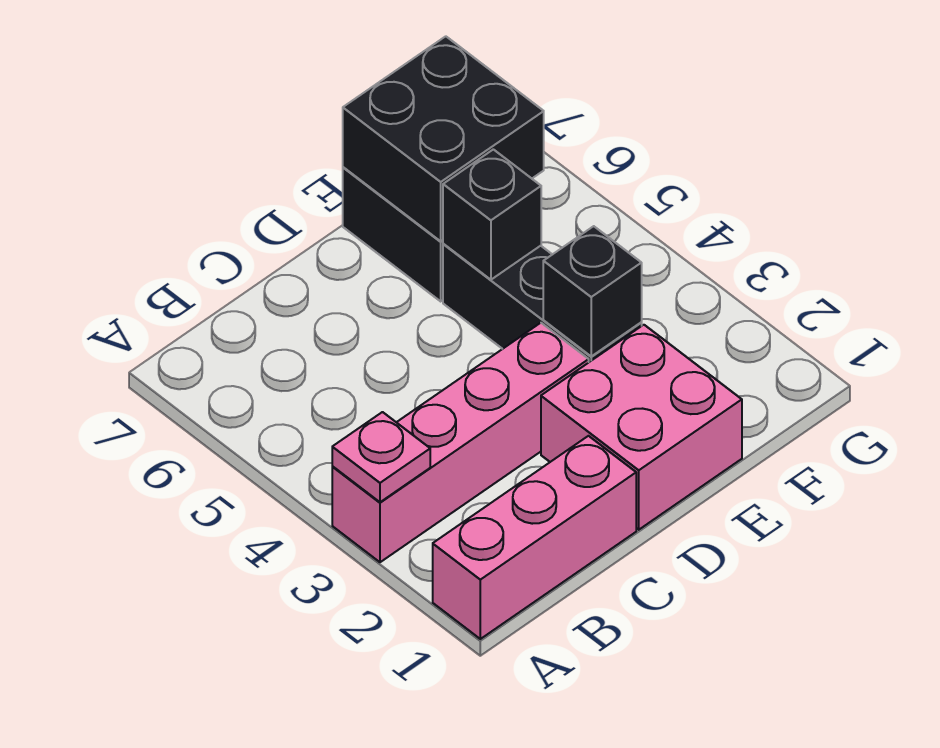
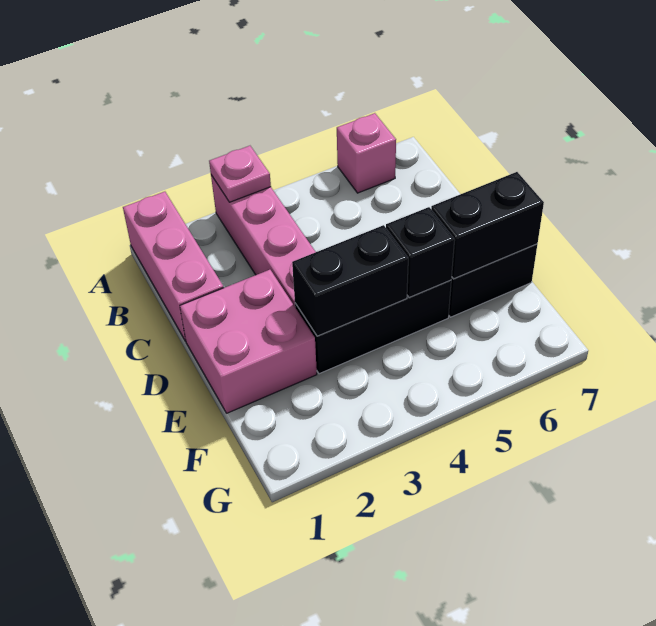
none -> pink brick A6 level 1
black brick E3 level 2 -> black brick E3:E4 level 2
black brick E6:F7 level 2 -> black brick E6:E7 level 2

